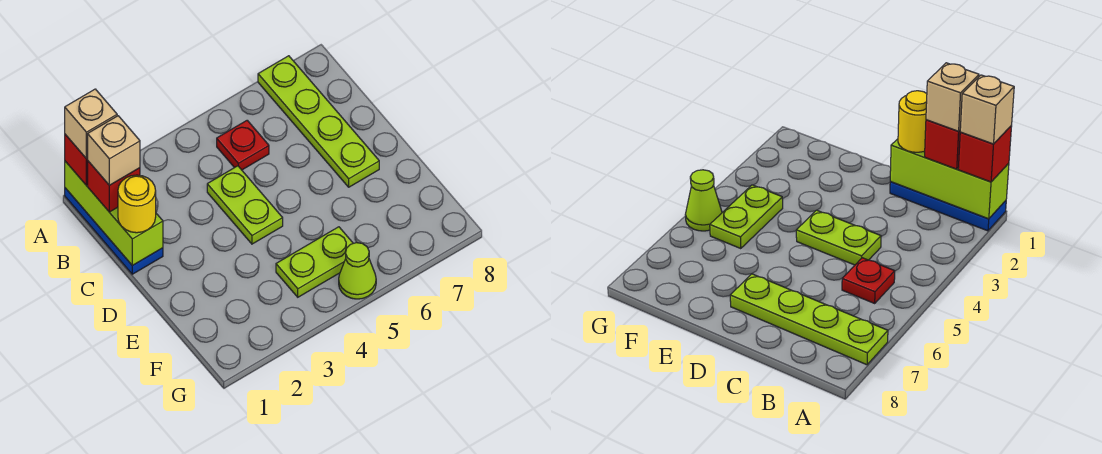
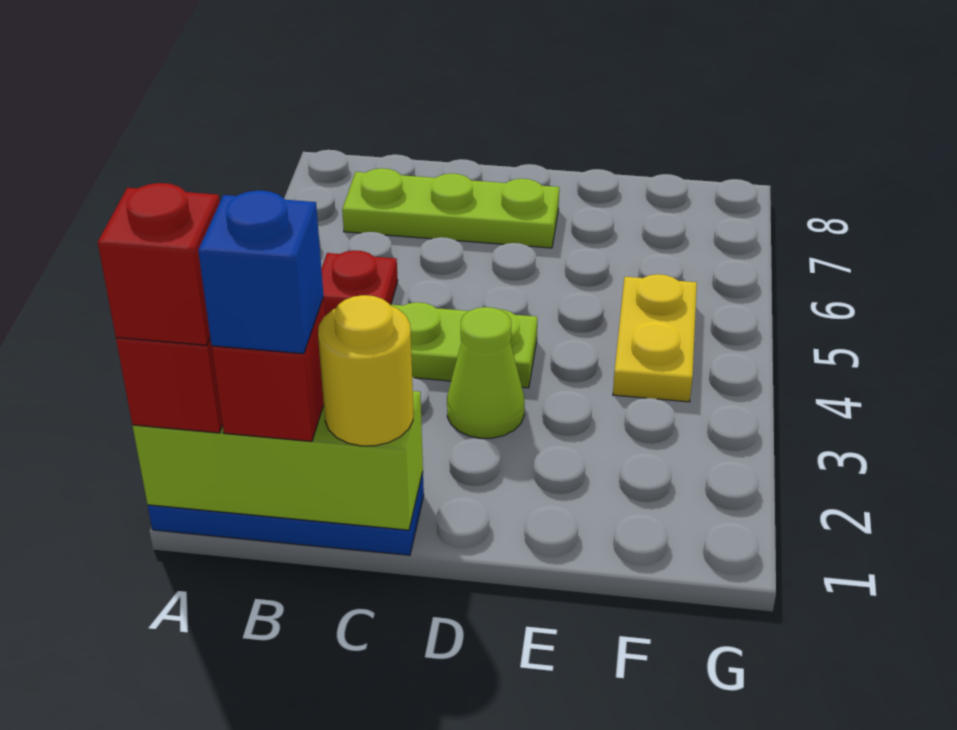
tan brick A1 level 4 -> red brick A1 level 4
lime plate A7:D7 level 1 -> lime plate B7:D7 level 1
tan brick B1 level 4 -> blue brick B1 level 4
lime plate F4:F5 level 1 -> yellow plate F4:F5 level 1
lime cone G5 level 1 -> lime cone D3 level 1

